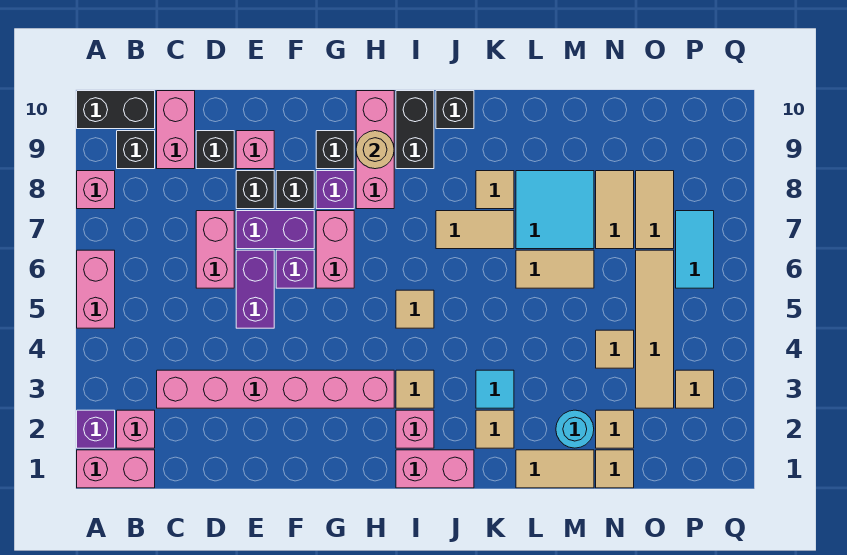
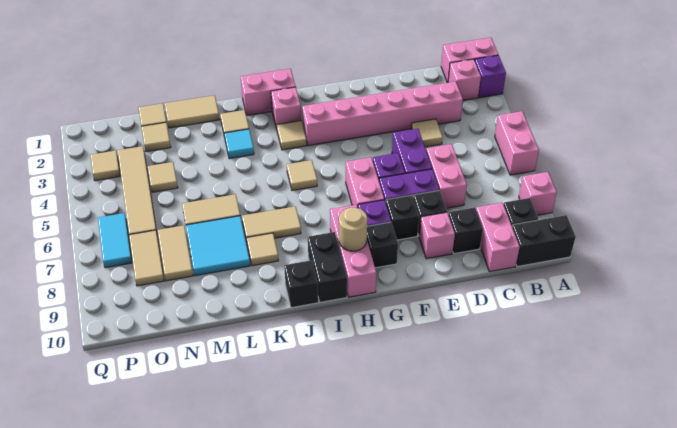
none -> tan tile D4 level 1
cyan round brick M2 level 1 -> none

